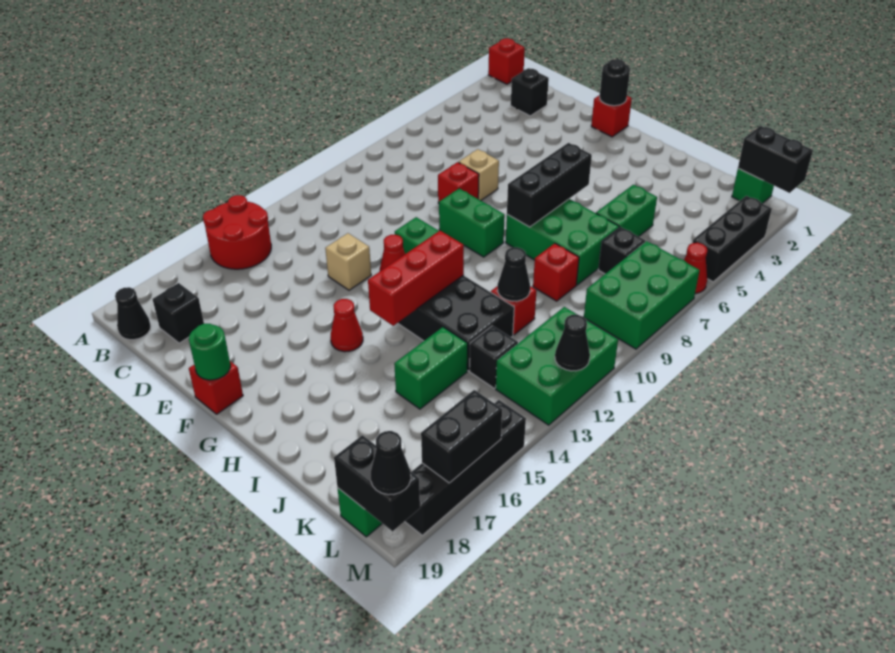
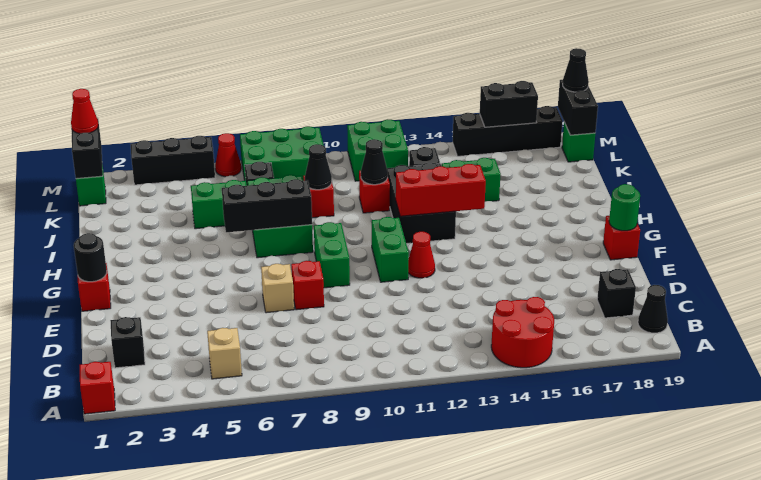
tan brick E13 level 1 -> tan brick B5 level 1
red cone G15 level 1 -> red cone M1 level 3
green brick L11:M13 level 1 -> green brick L11:M12 level 1
black cone M12 level 2 -> black cone J9 level 2

